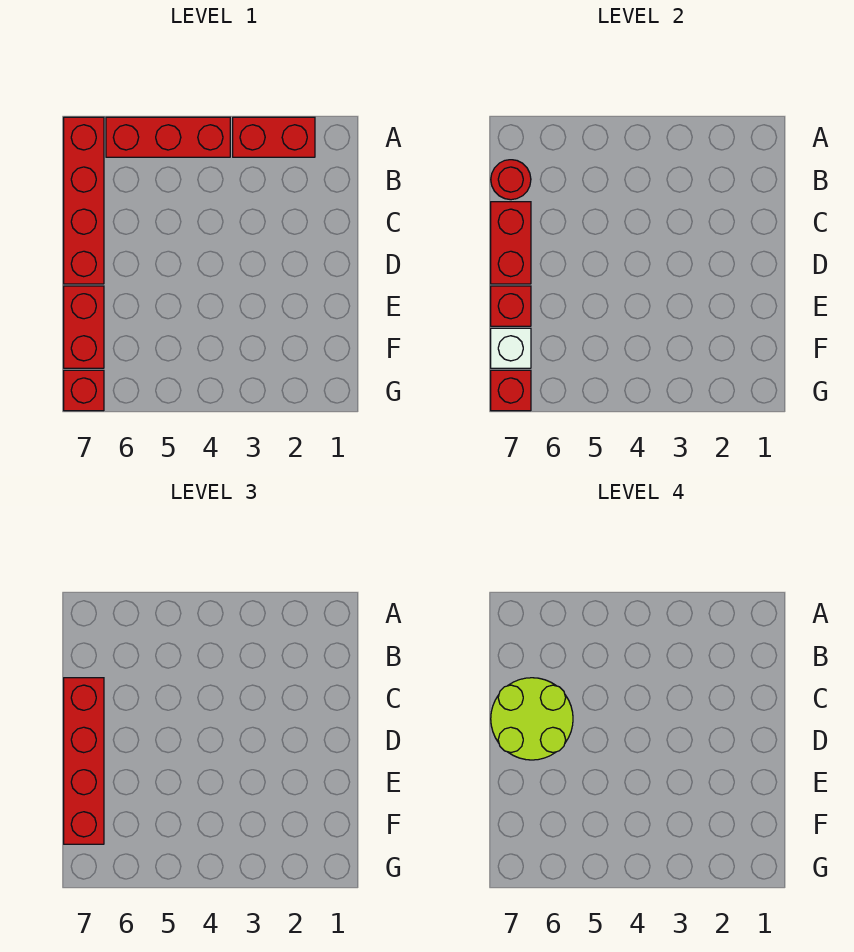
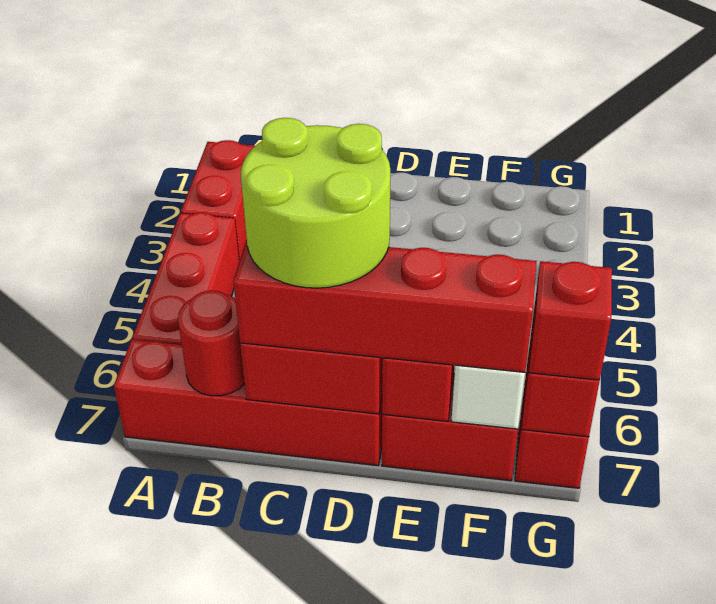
none -> red brick G7 level 3

